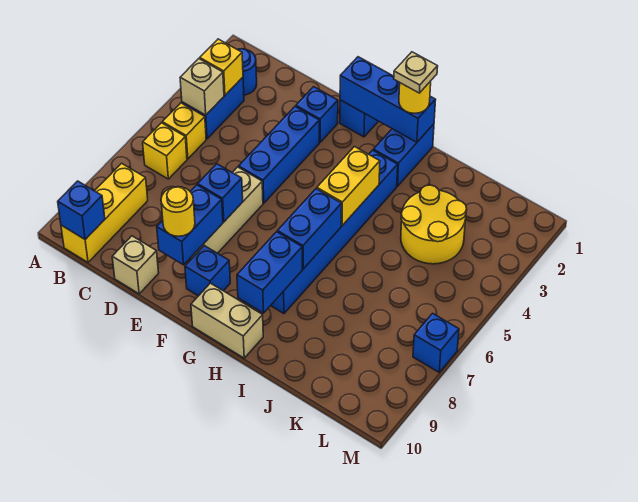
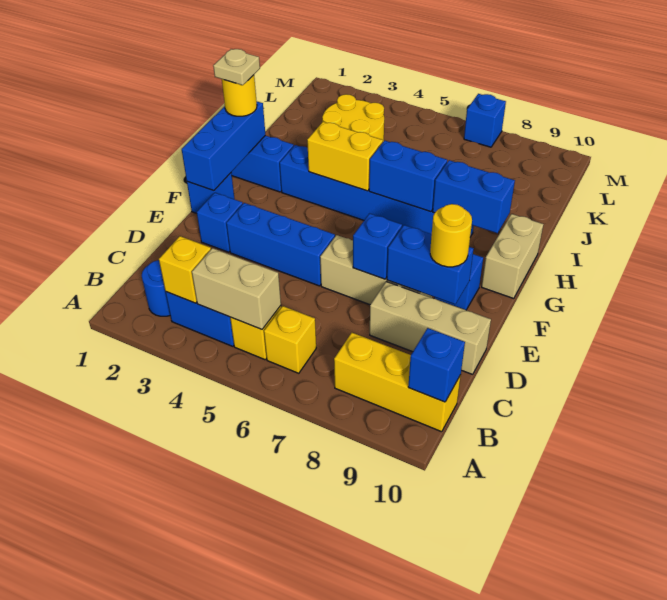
tan brick B4 level 2 -> tan brick B4:B5 level 2
tan brick D10 level 1 -> tan brick D8:D10 level 1

